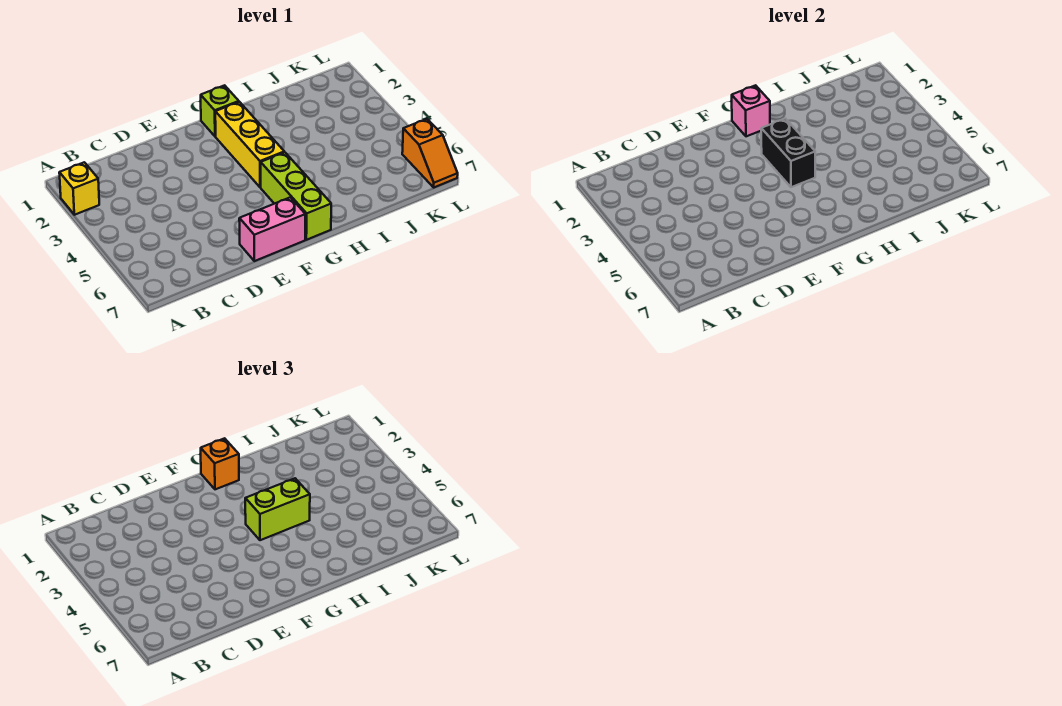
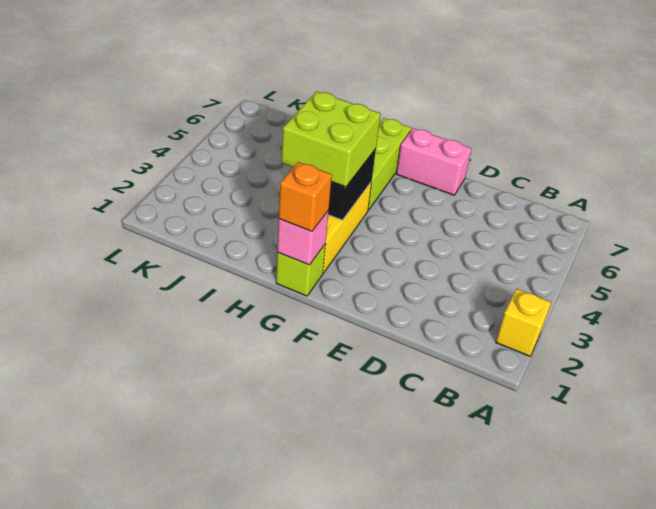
lime brick G4:H4 level 3 -> lime brick G3:H4 level 3
orange slope L6:L7 level 1 top 6 -> none

